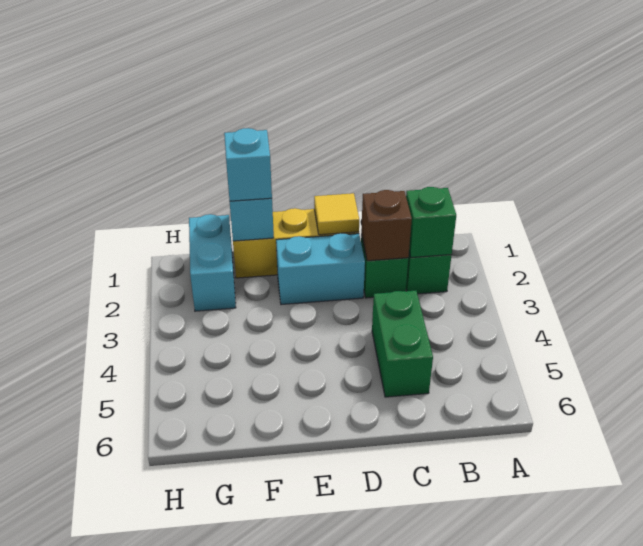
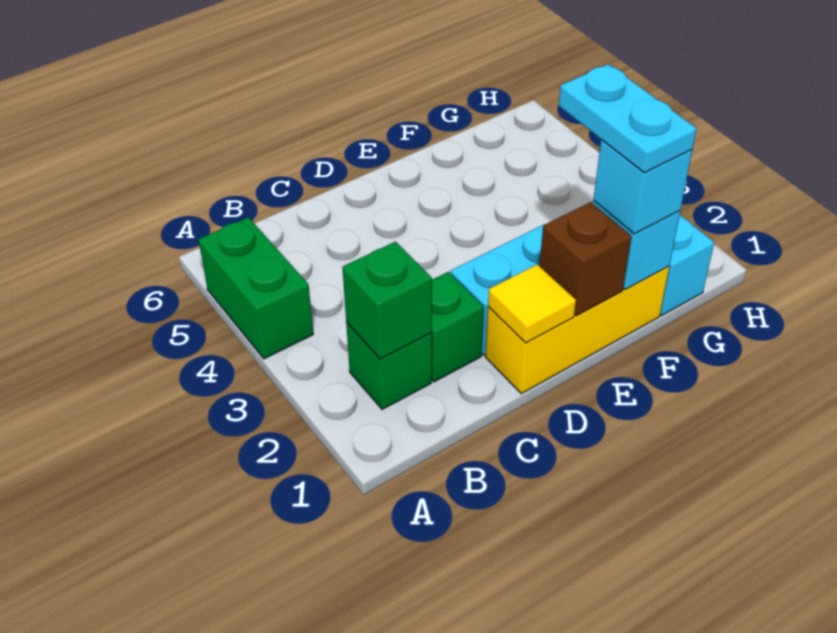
brown brick C2 level 2 -> brown brick E1 level 2
green brick C4:C5 level 1 -> green brick A4:A5 level 1
none -> cyan plate F1:F2 level 4

